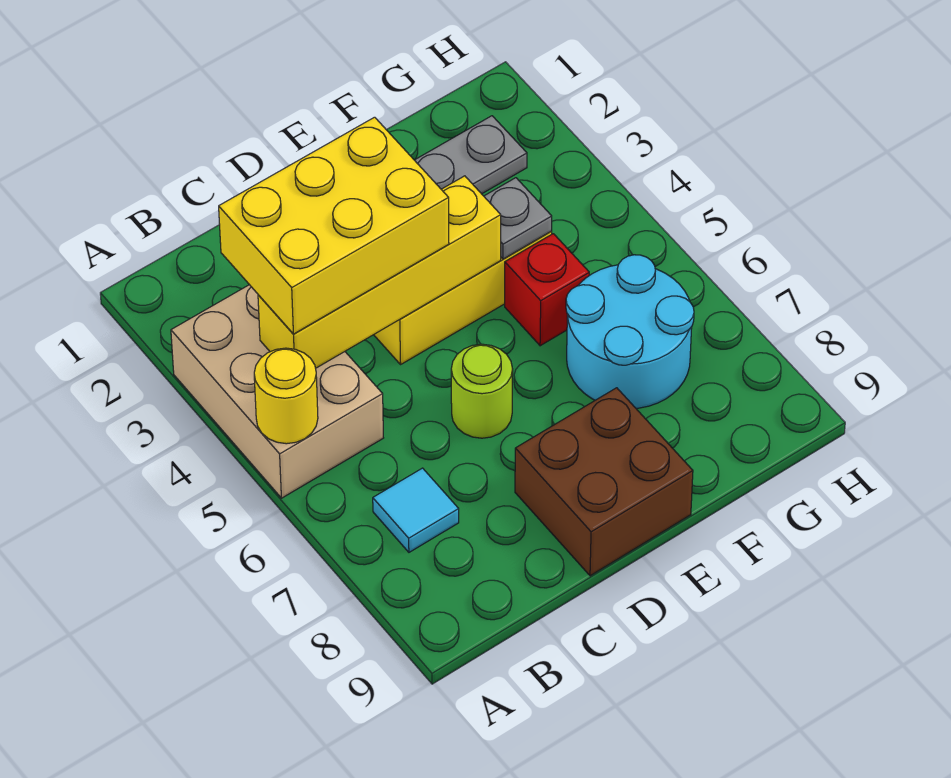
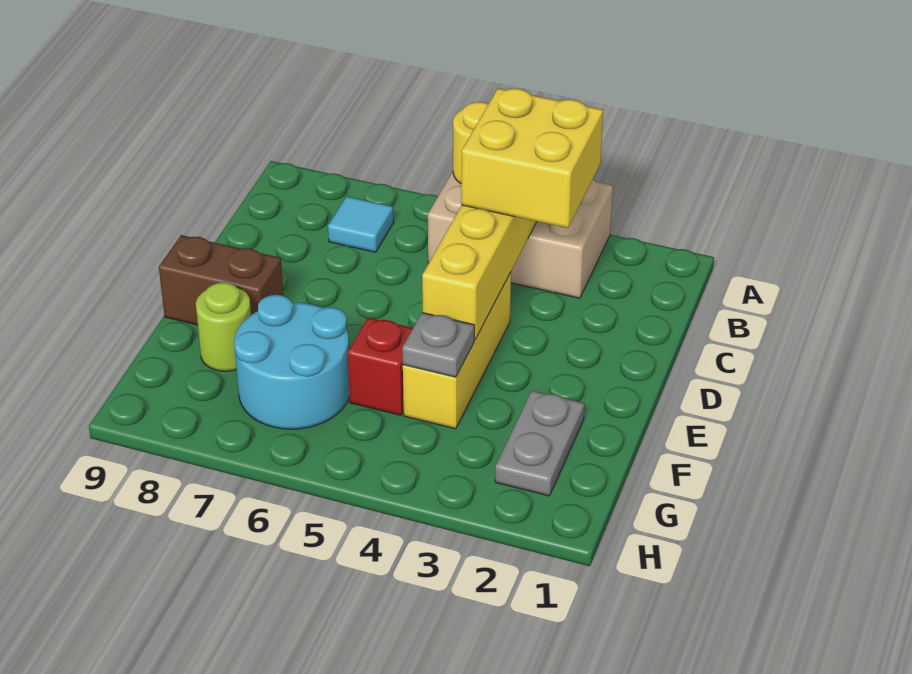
yellow brick B3:D4 level 3 -> yellow brick B3:C4 level 3
lime round brick D6 level 1 -> lime round brick F8 level 1
brown brick D8:E9 level 1 -> brown brick E8:E9 level 1

